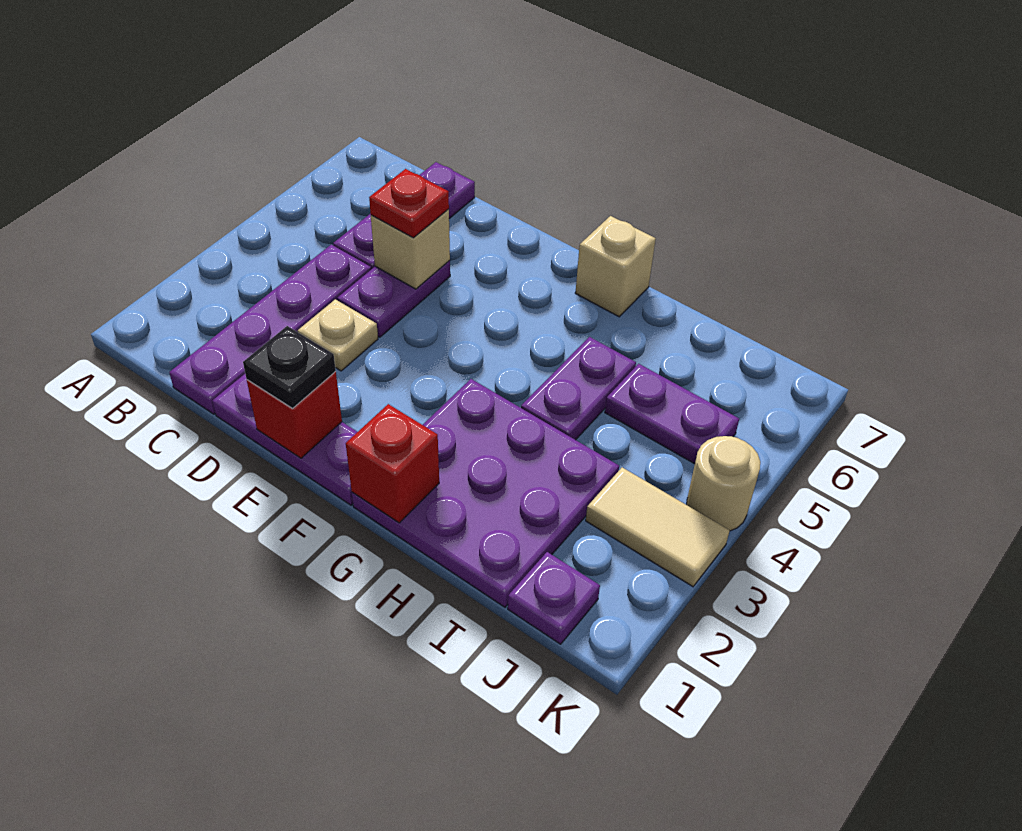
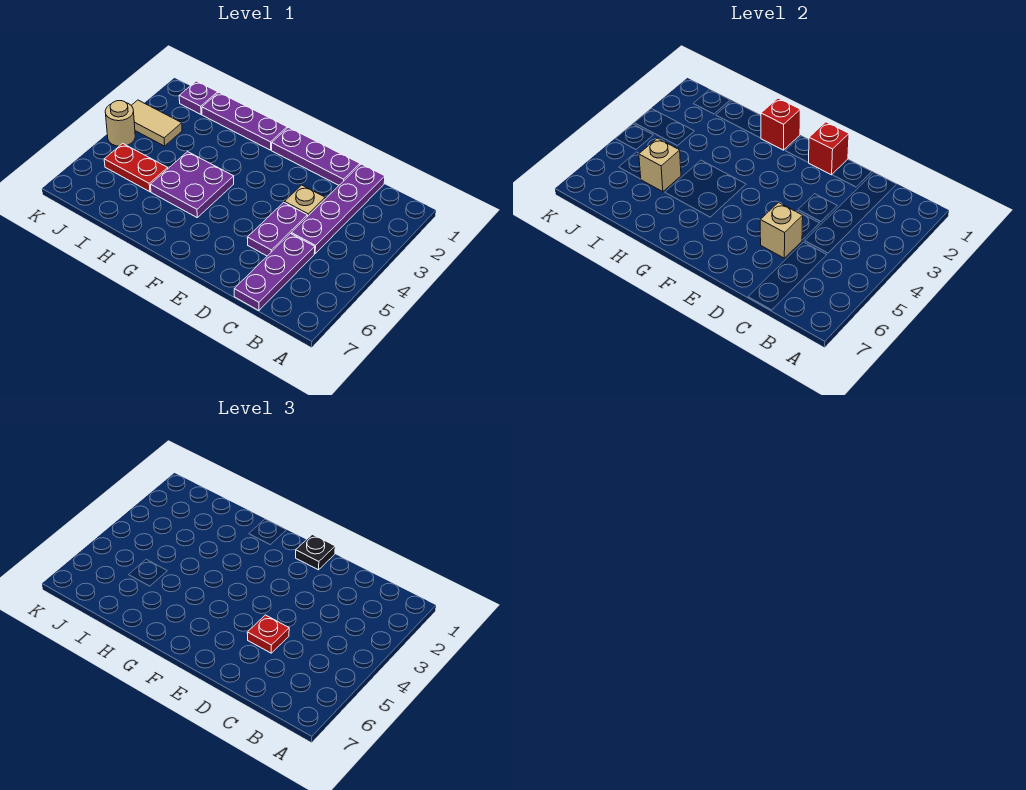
purple plate G1:I3 level 1 -> purple plate G1:I1 level 1
tan brick G7 level 1 -> tan brick I5 level 2
purple plate H4:H5 level 1 -> purple plate G4:H5 level 1
purple plate I5:J5 level 1 -> red plate I5:J5 level 1

